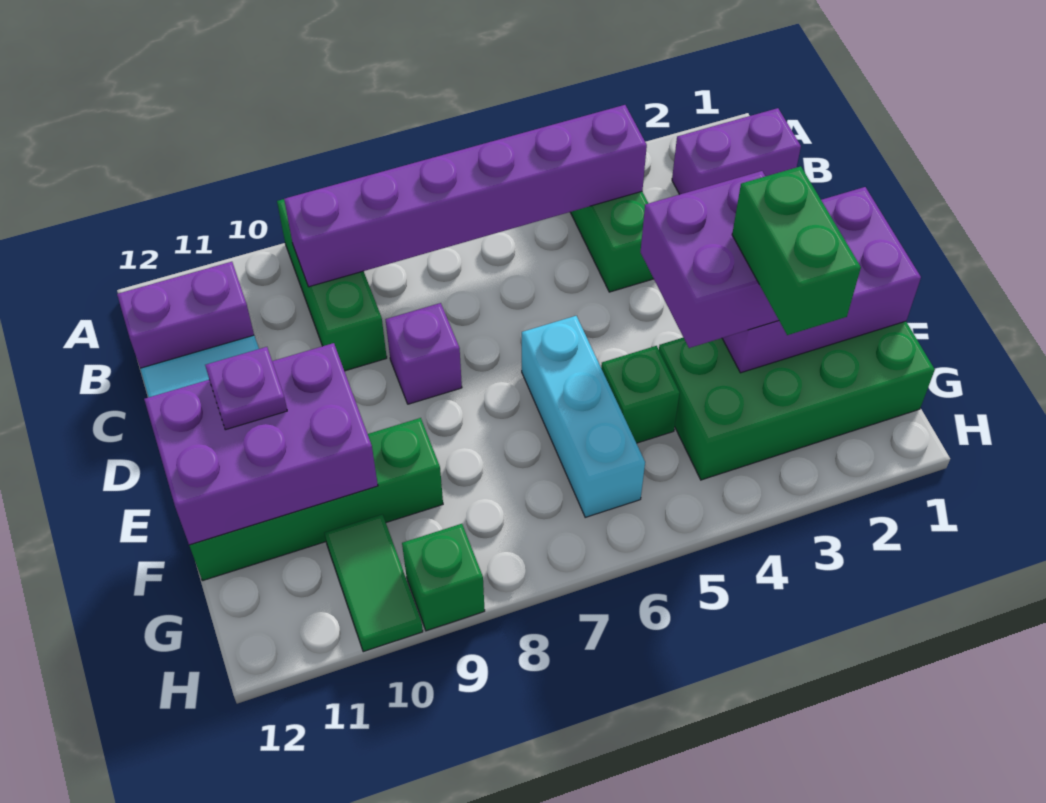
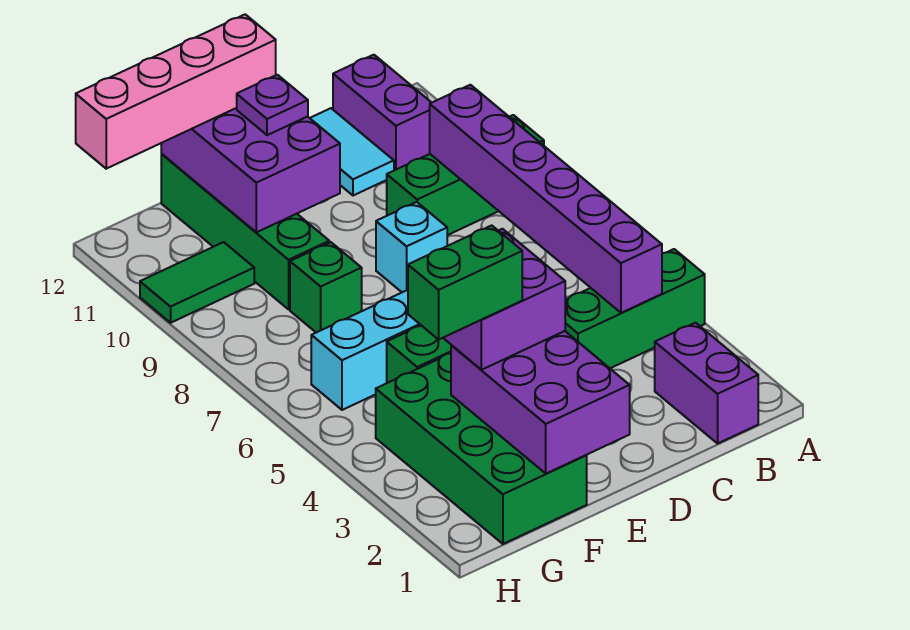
purple brick D8 level 1 -> cyan brick D8 level 1
none -> pink brick E12:H12 level 3
green brick H9 level 1 -> green brick F8 level 1

